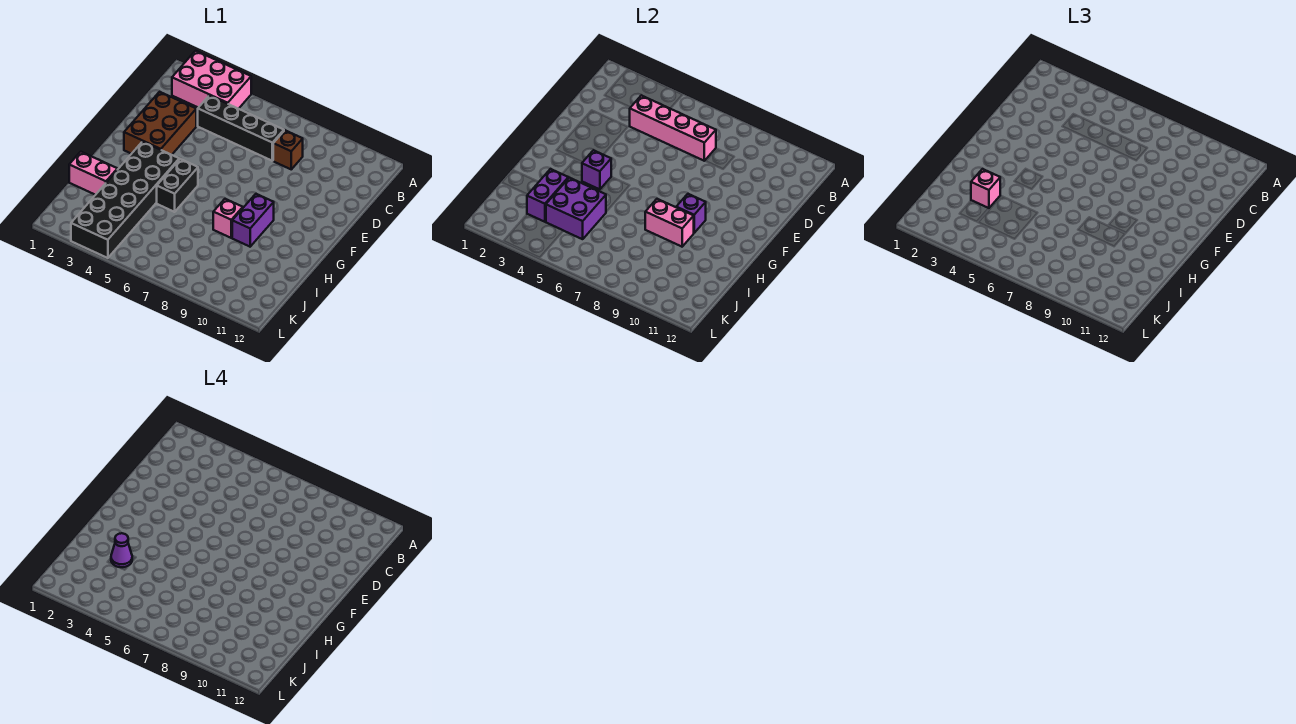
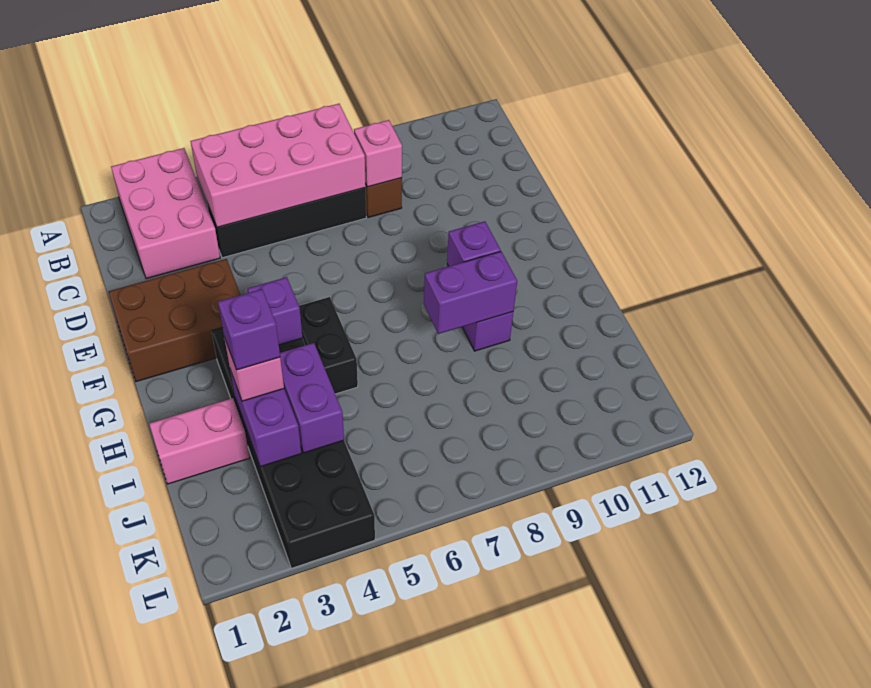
pink brick A2:B4 level 1 -> pink brick A2:C3 level 1
pink brick C4:C7 level 2 -> pink brick B4:C7 level 2
brown brick D2:F3 level 1 -> brown brick E1:F3 level 1
pink brick H8 level 1 -> pink brick C8 level 2
pink brick H8:H9 level 2 -> purple brick H8:H9 level 2
purple cone I3 level 4 -> purple brick I3 level 4
purple brick I4:J5 level 2 -> purple brick I4:J4 level 2

